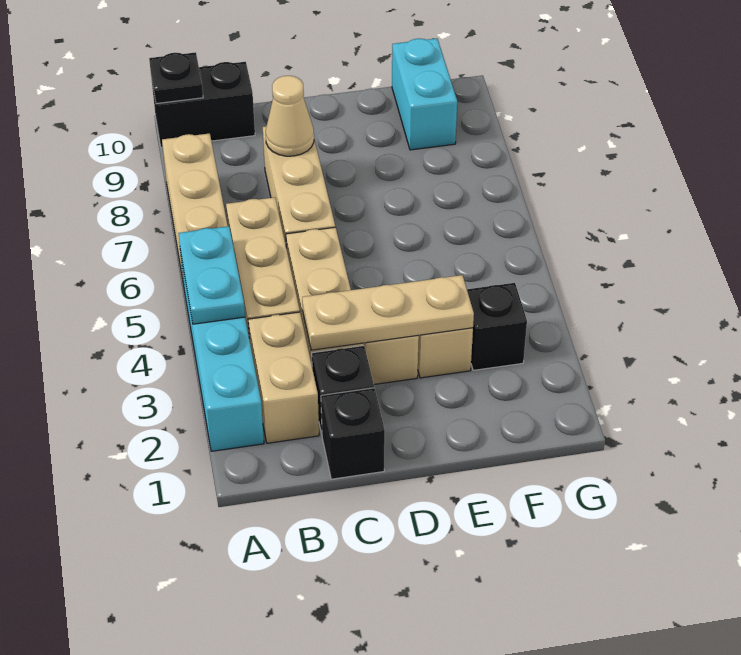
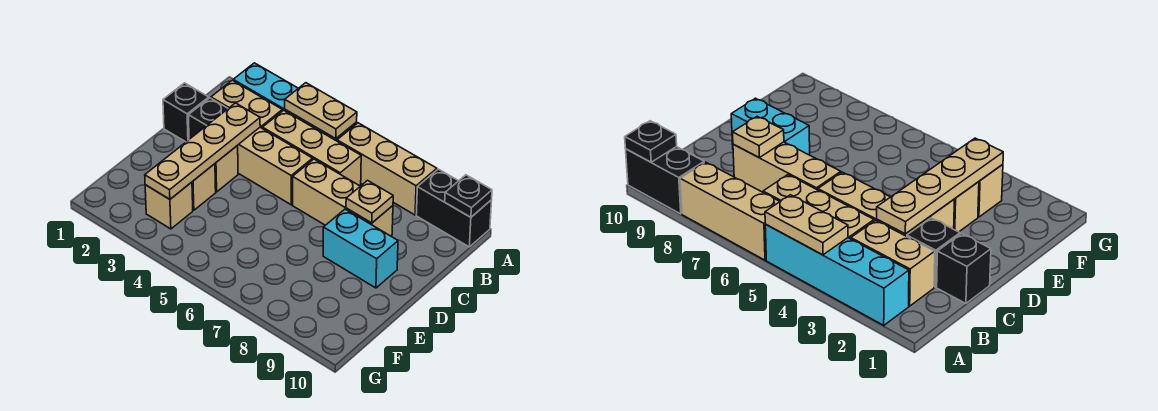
cyan plate A4:A5 level 2 -> tan plate A4:A5 level 2
black brick A10:B10 level 1 -> black brick A9:A10 level 1
tan plate C3:E3 level 2 -> tan plate C3:F3 level 2
tan cone C8 level 2 -> tan plate C8 level 2
black brick F3 level 1 -> tan brick F3 level 1
cyan brick F9:F10 level 1 -> cyan brick D8:D9 level 1

